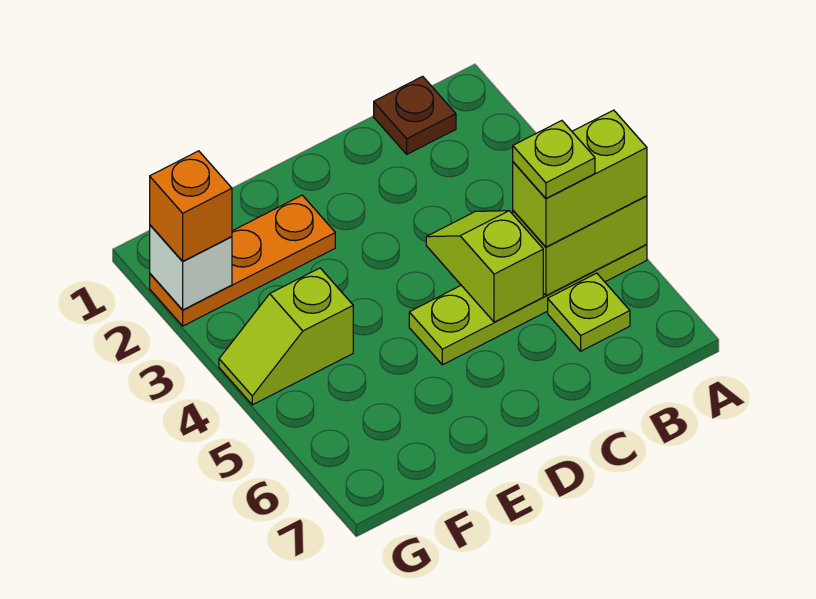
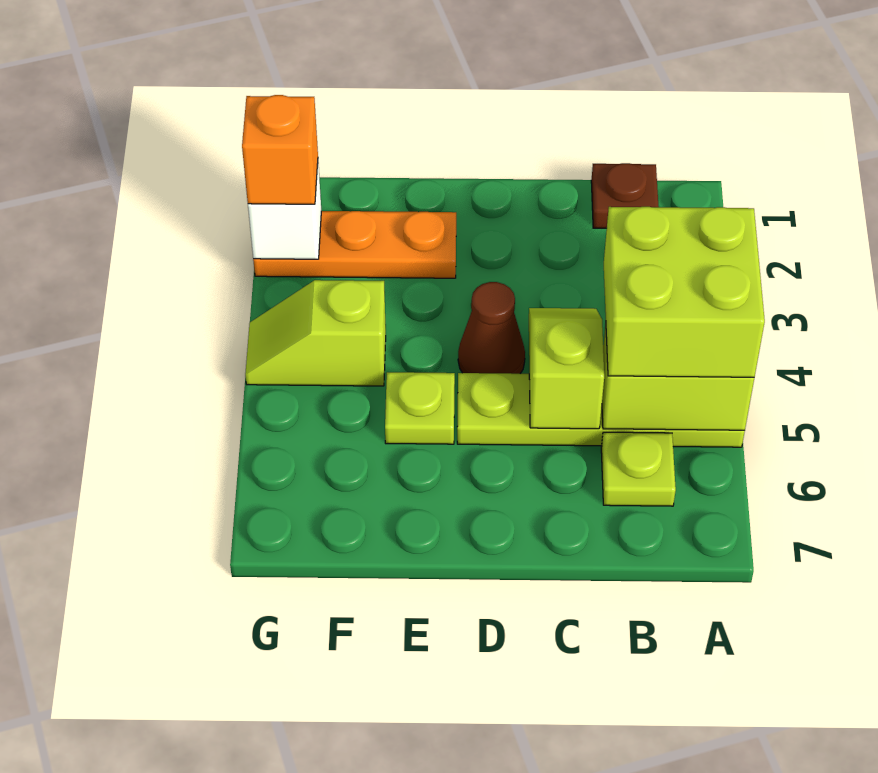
lime brick A5:B5 level 3 -> lime brick A4:B5 level 3
lime plate B5 level 4 -> lime plate E5 level 1
none -> brown cone D4 level 1

